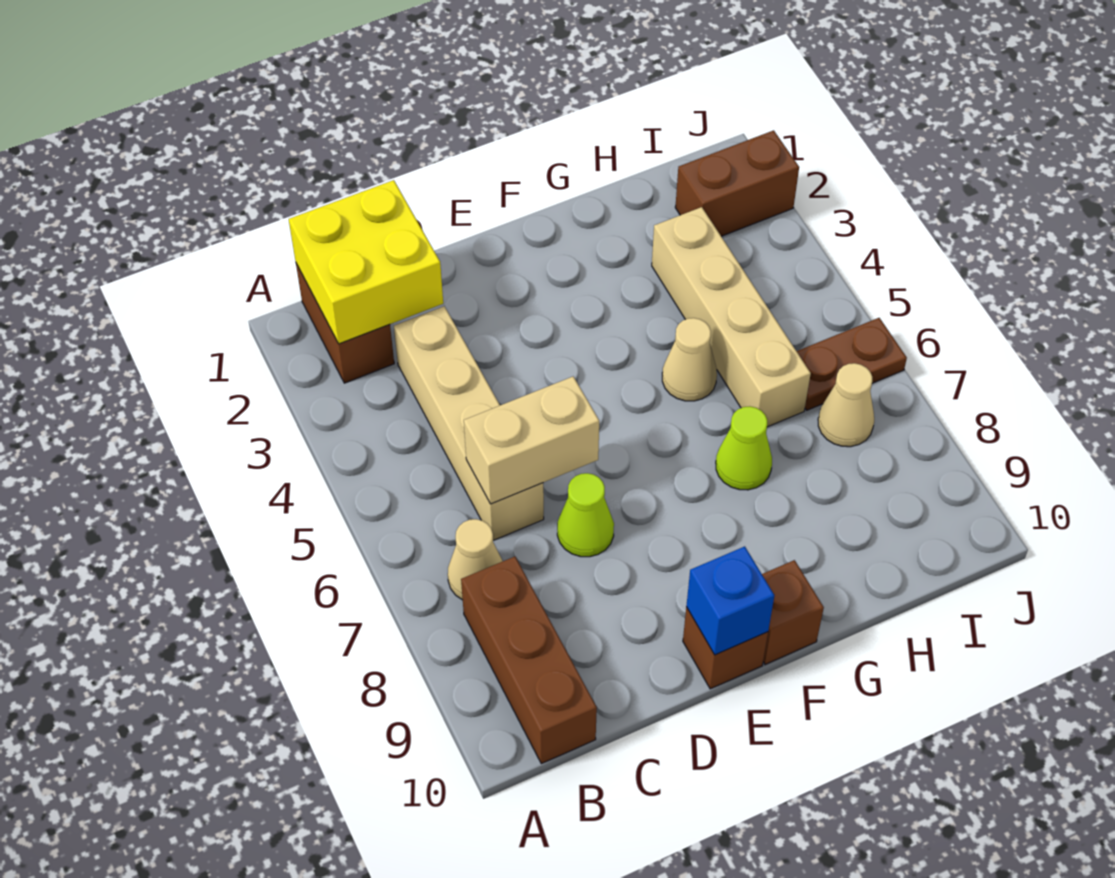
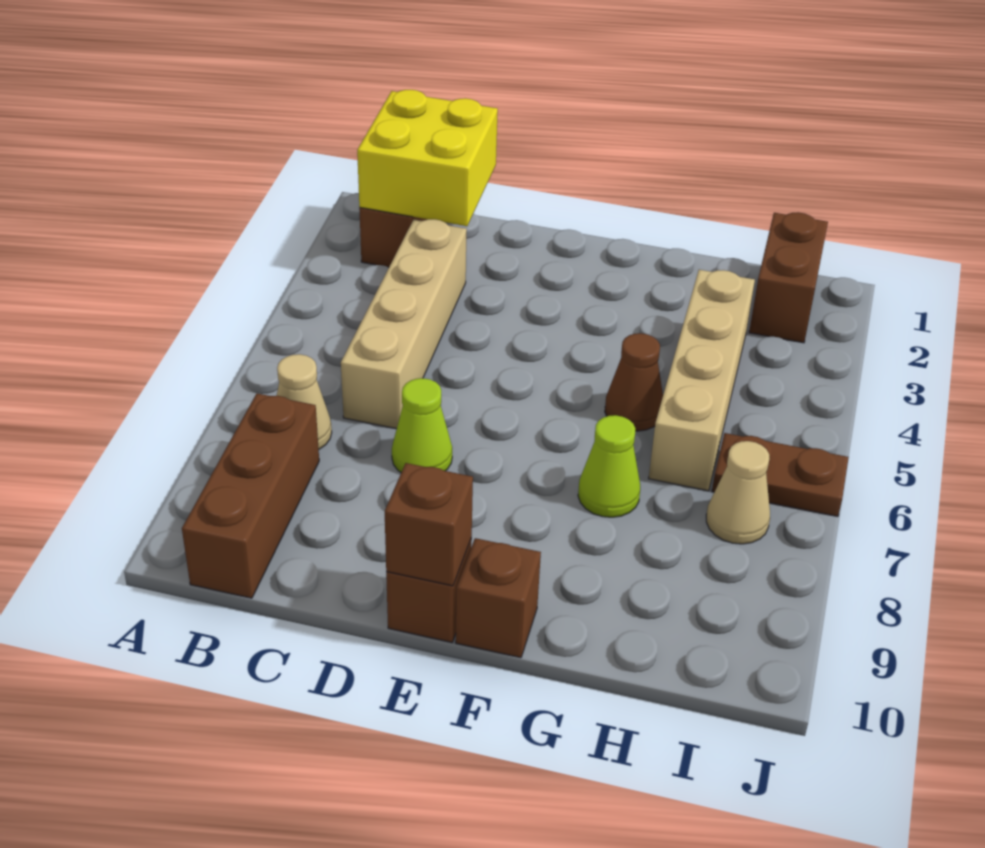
tan brick C6:D6 level 2 -> none
blue brick E10 level 2 -> brown brick E10 level 2
tan cone G5 level 1 -> brown cone G5 level 1
brown brick I2:J2 level 1 -> brown brick I1:I2 level 1

